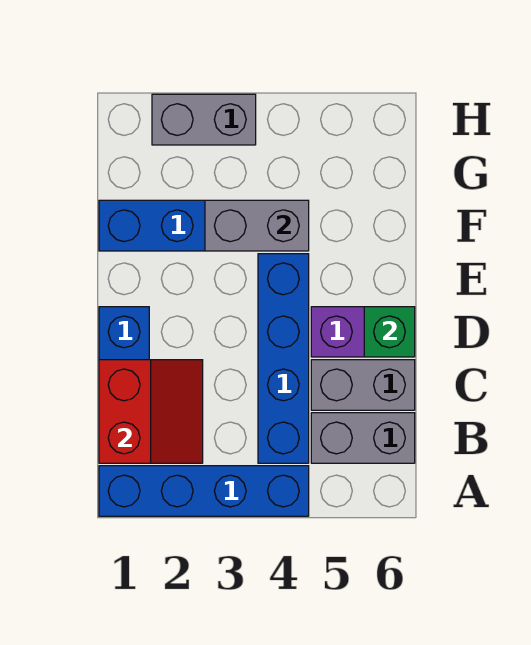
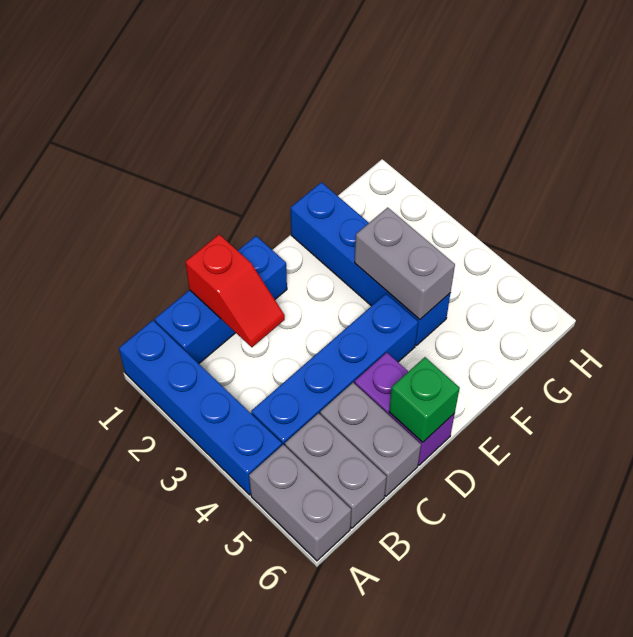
red slope B1:C2 level 2 top 1 -> red slope C1:C2 level 2 top 1
grey brick H2:H3 level 1 -> grey brick A5:A6 level 1

